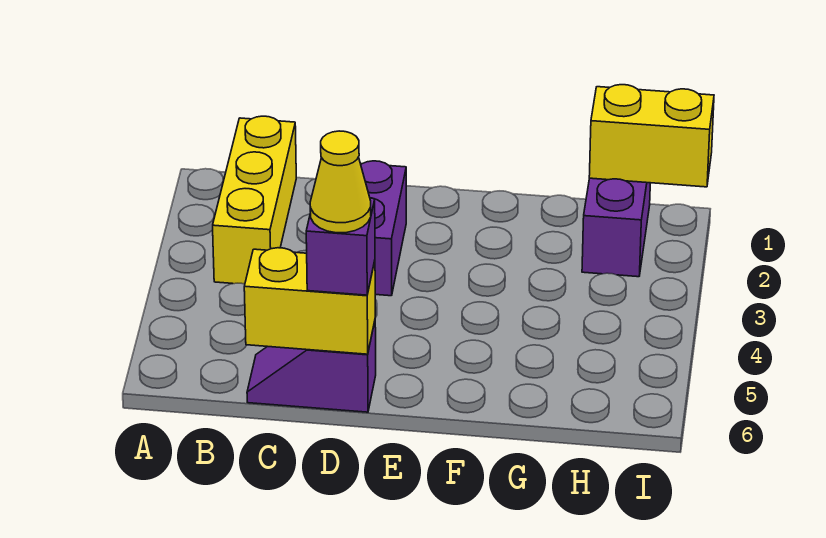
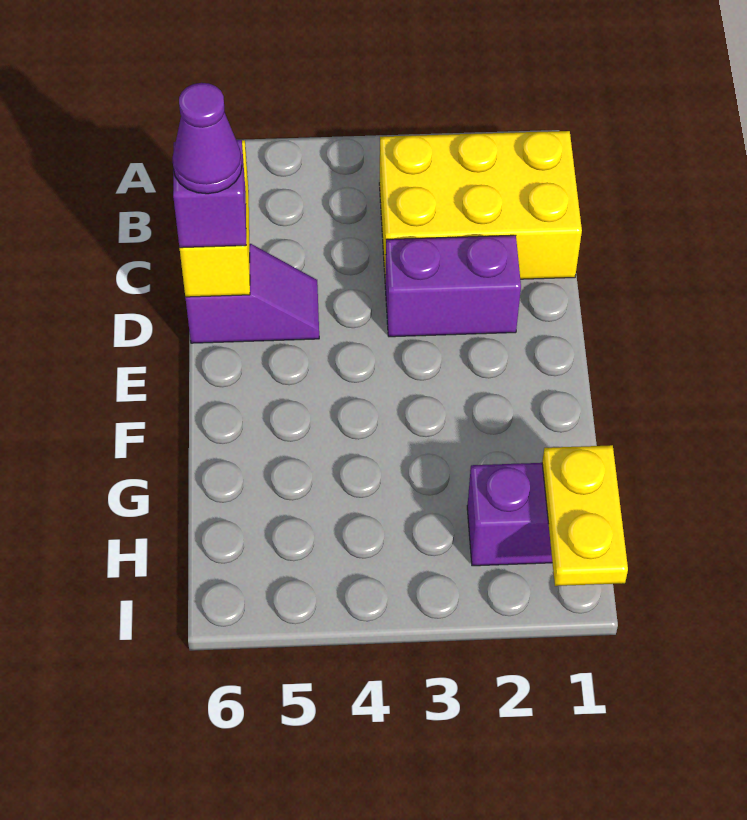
yellow brick B1:B3 level 1 -> yellow brick B1:C3 level 1
purple slope C6:D6 level 1 top D -> purple slope D5:D6 level 1 top 6
yellow cone D6 level 4 -> purple cone D6 level 4
yellow brick H1:I1 level 2 -> yellow plate H1:I1 level 2

